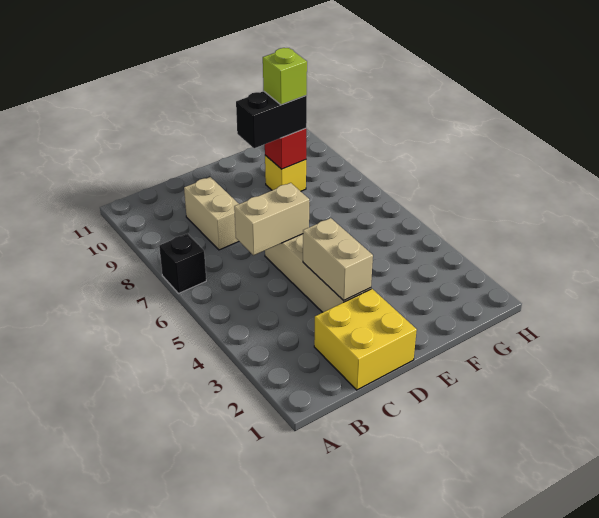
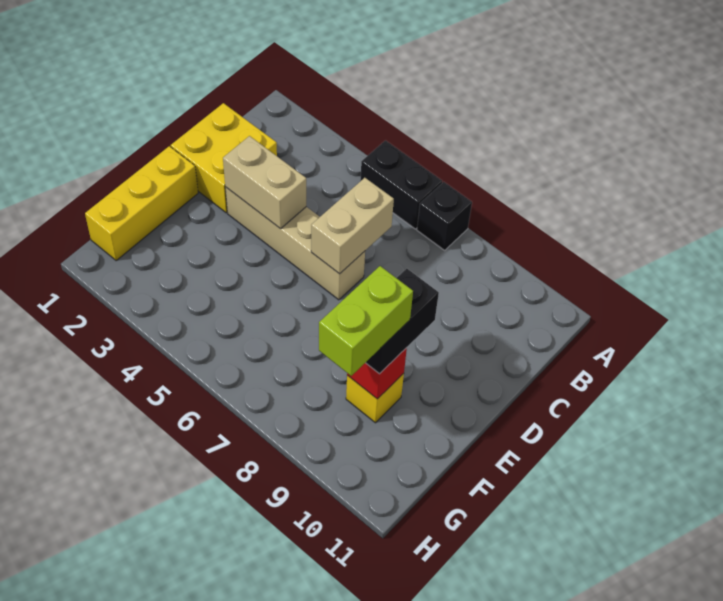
none -> black brick A5:A6 level 1
tan brick C8:C9 level 1 -> none
none -> yellow brick E1:G1 level 1
lime brick F9 level 4 -> lime brick F9:G9 level 4

